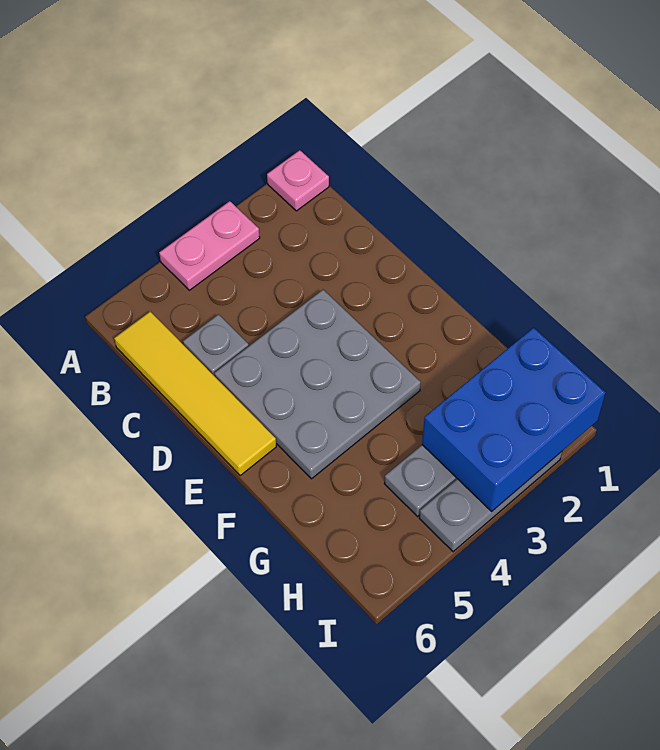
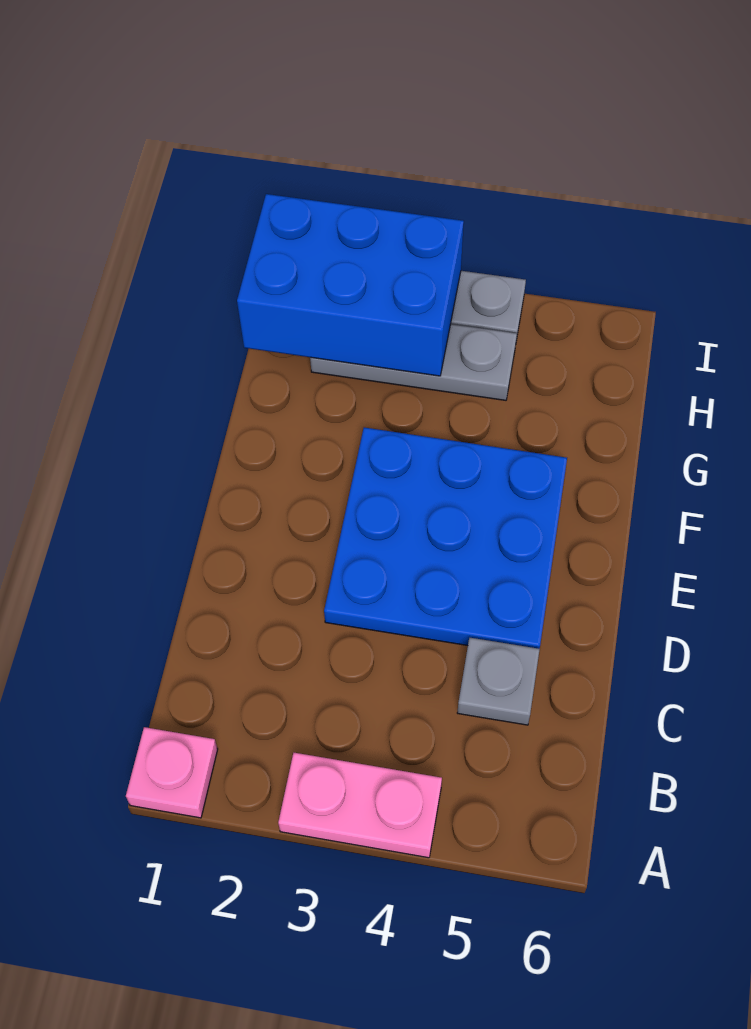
yellow tile B6:E6 level 1 -> none
grey plate D3:F5 level 1 -> blue plate D3:F5 level 1

